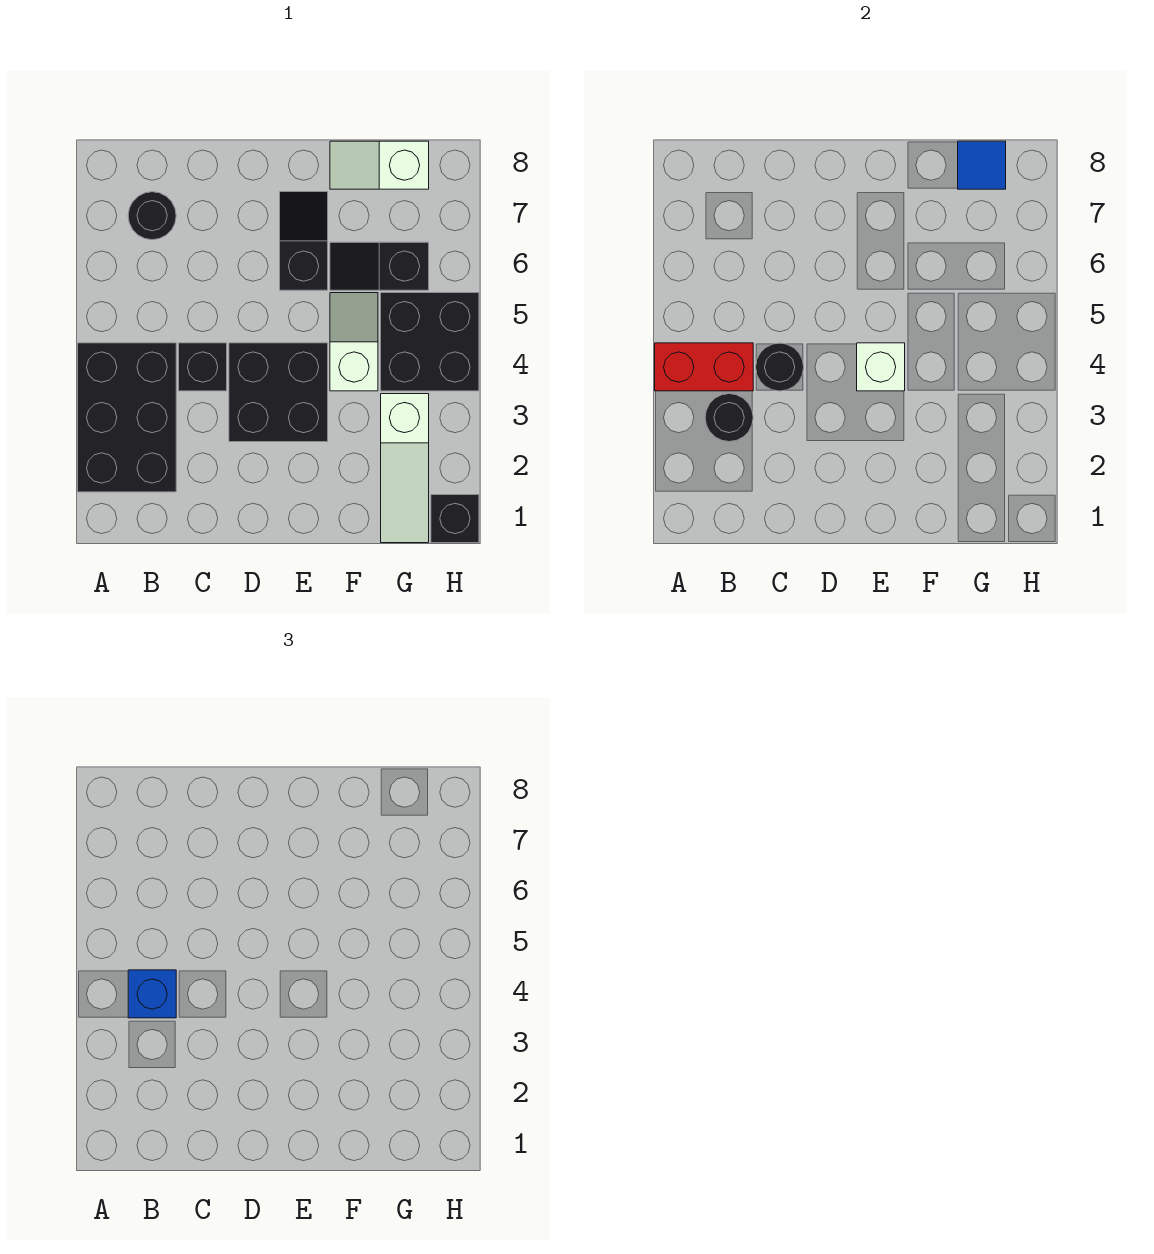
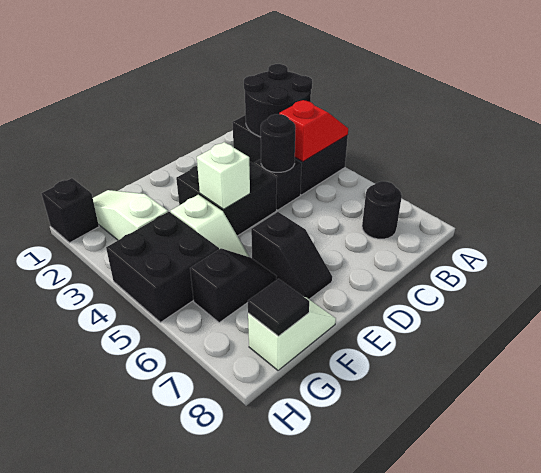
red brick A4:B4 level 2 -> red slope A4:B4 level 2 top B
black round brick B3 level 2 -> black round brick A2:B3 level 2
blue brick B4 level 3 -> none
blue tile G8 level 2 -> black tile G8 level 2

